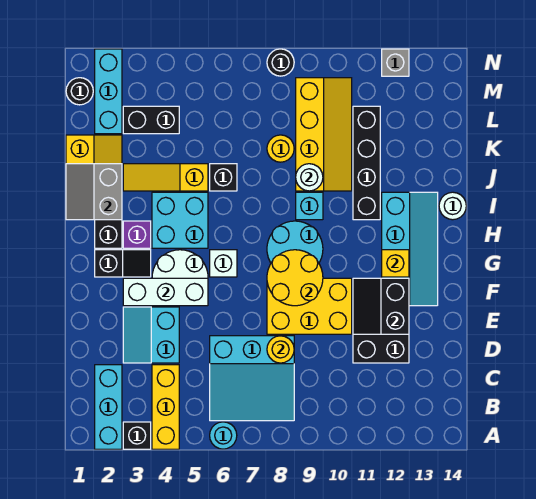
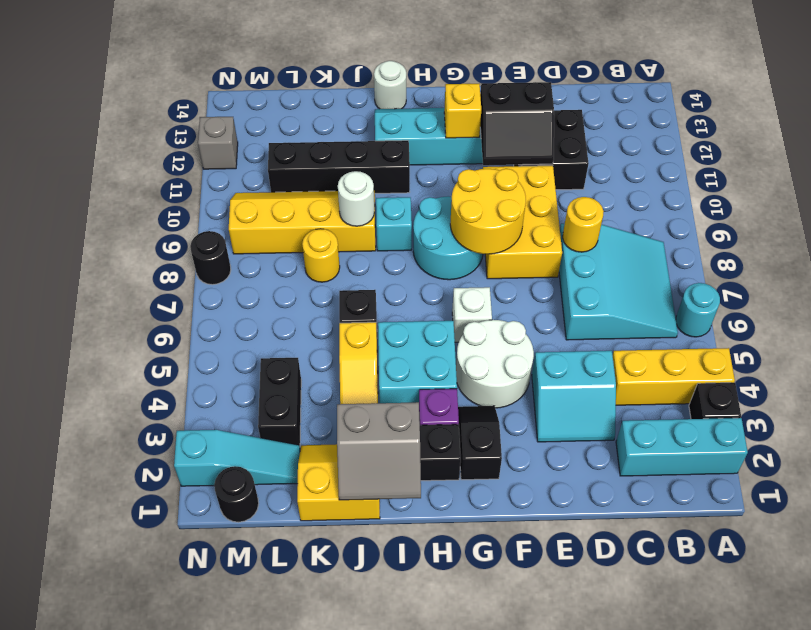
white brick F3:F5 level 2 -> none
cyan brick L2:N2 level 1 -> cyan slope L2:N2 level 1 top N

